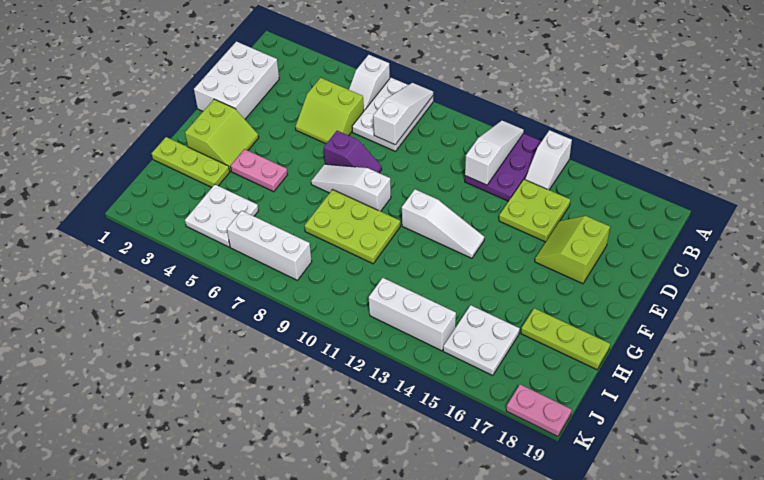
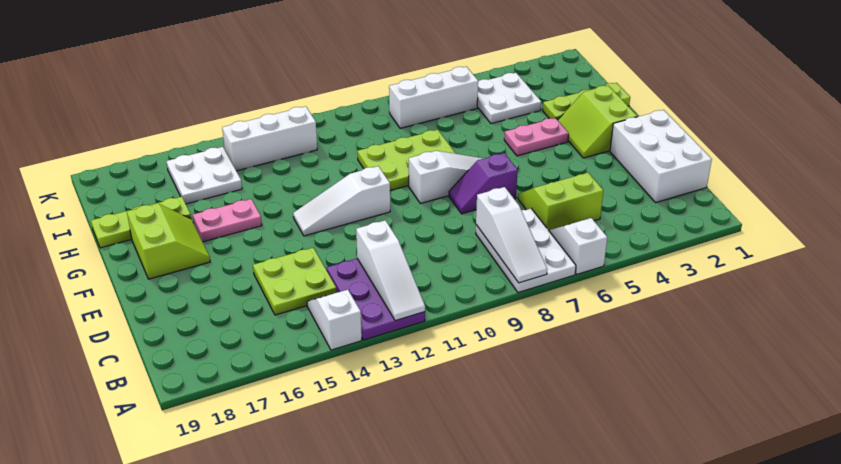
lime slope D16:E17 level 1 top 17 -> lime slope F17:G18 level 1 top 18
pink plate K18:K19 level 1 -> pink plate G15:G16 level 1

